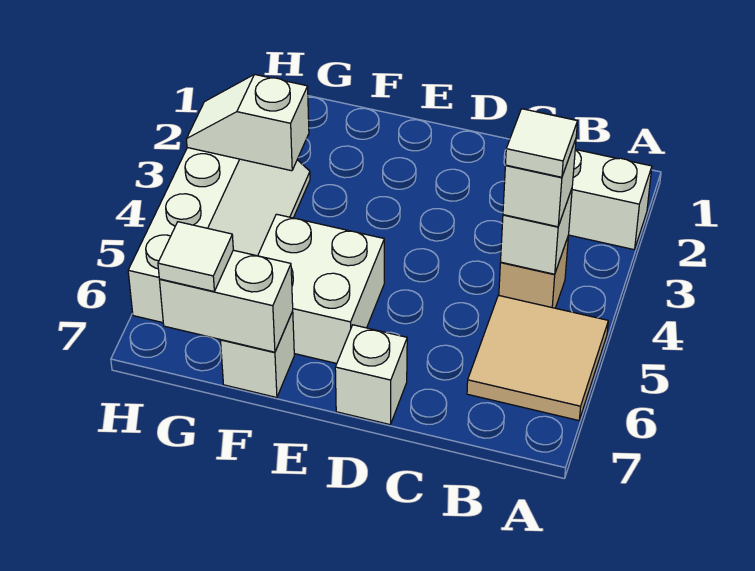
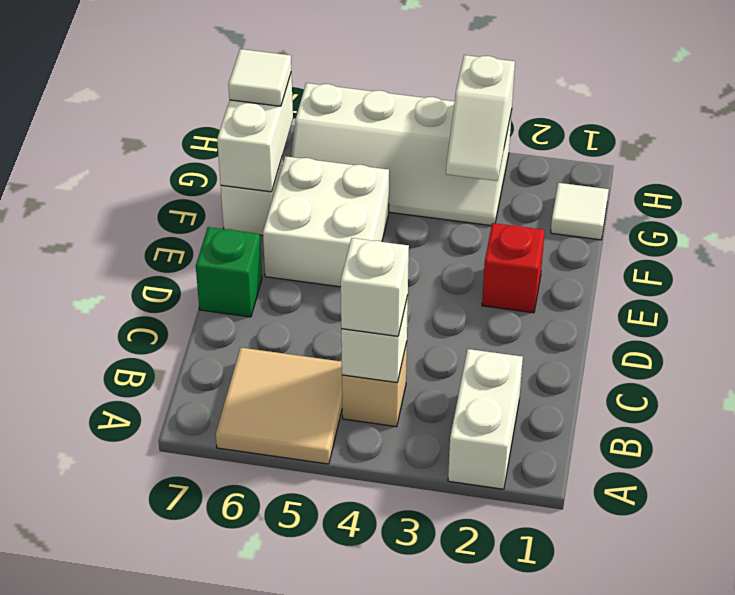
white tile B4 level 4 -> white tile G1 level 1
white brick D7 level 1 -> green brick D7 level 1
none -> red brick E2 level 1
white slope G3:H3 level 2 top G -> white slope G3:H3 level 2 top H

